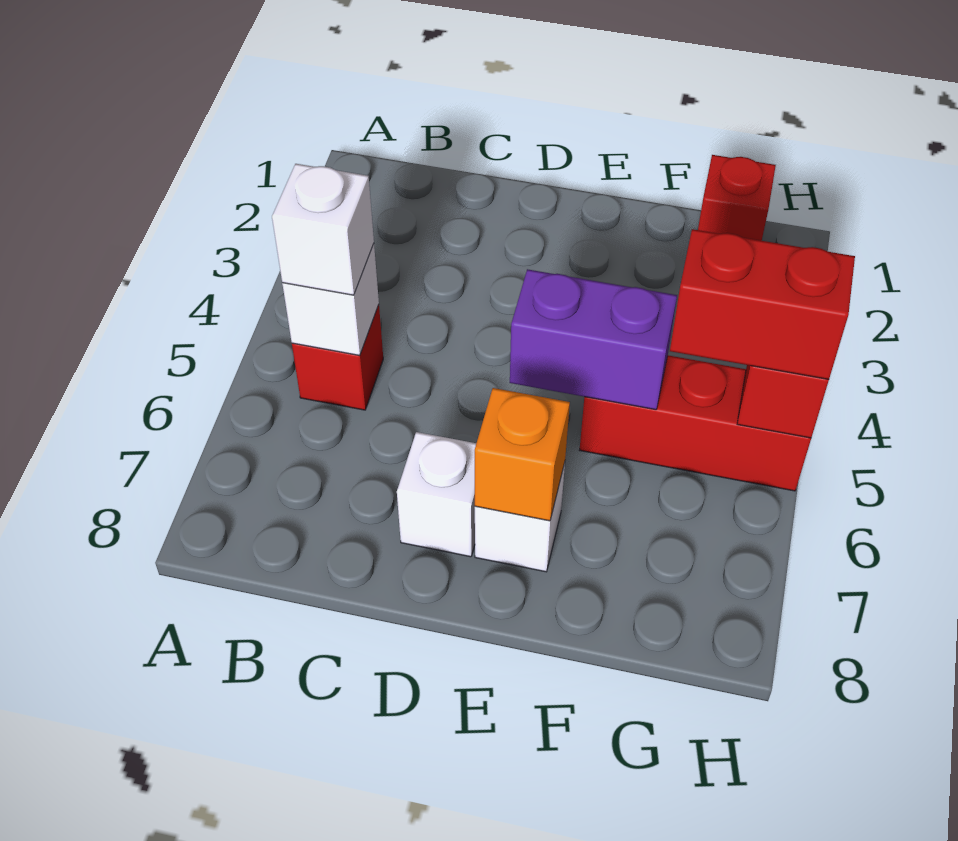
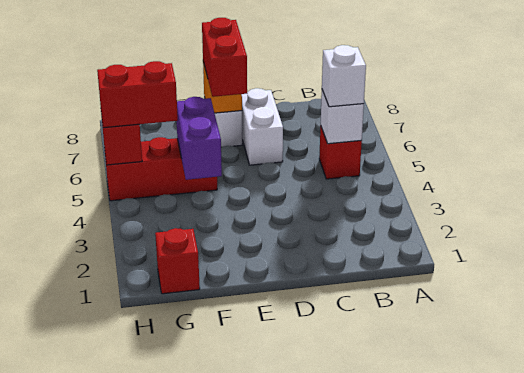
white brick D7 level 1 -> white brick D6:D7 level 1
purple brick E5:F5 level 2 -> purple brick F4:F5 level 2
none -> red brick E6:E7 level 3

